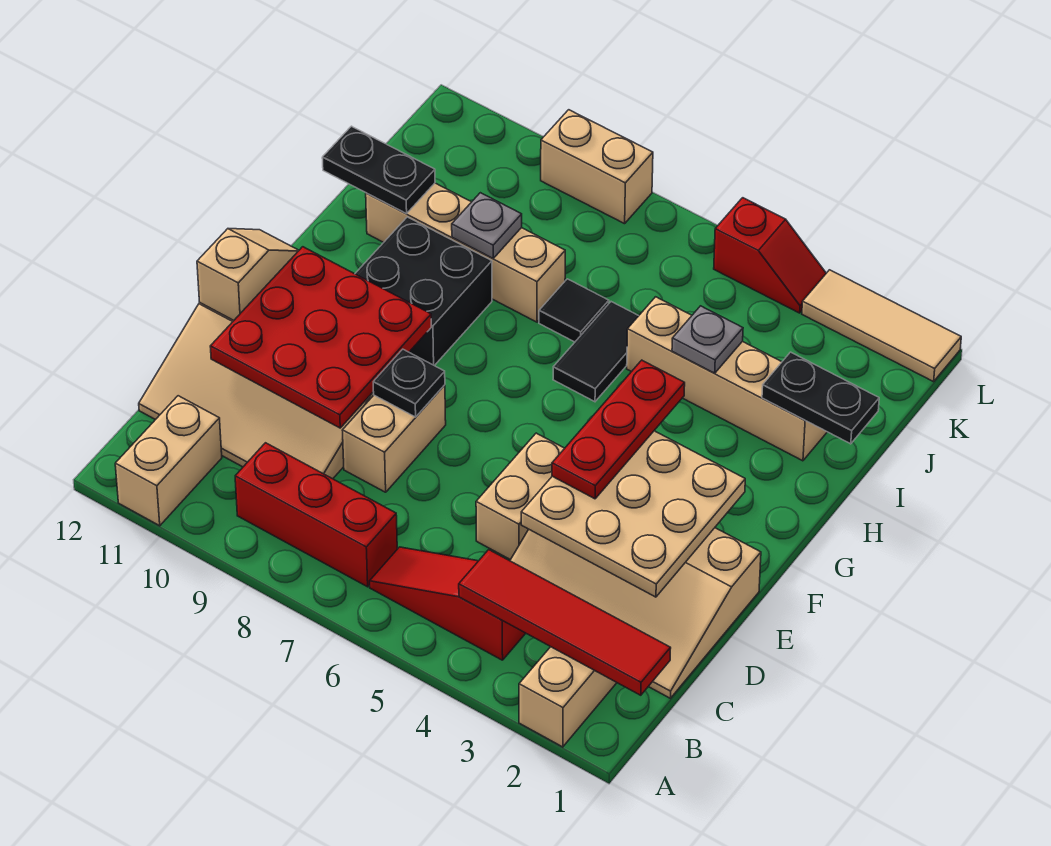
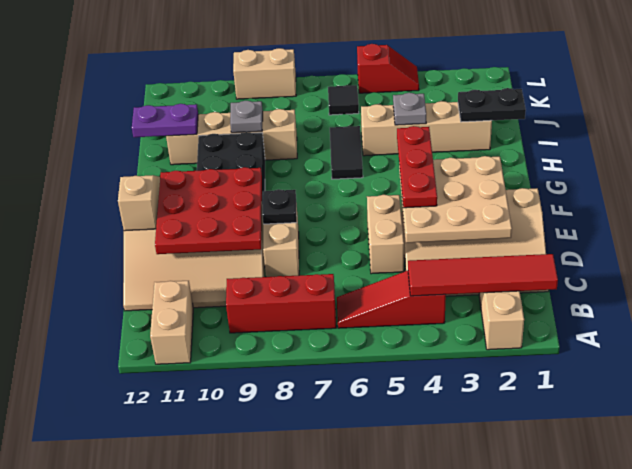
black tile I7 level 1 -> black tile K6 level 1
black plate I11:I12 level 2 -> purple plate I11:I12 level 2
tan tile L1:L3 level 1 -> none

